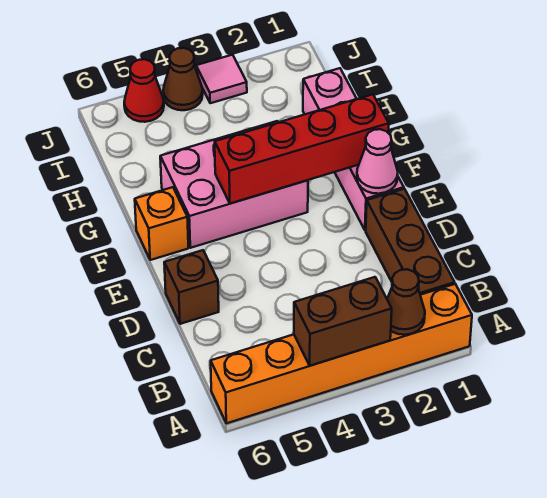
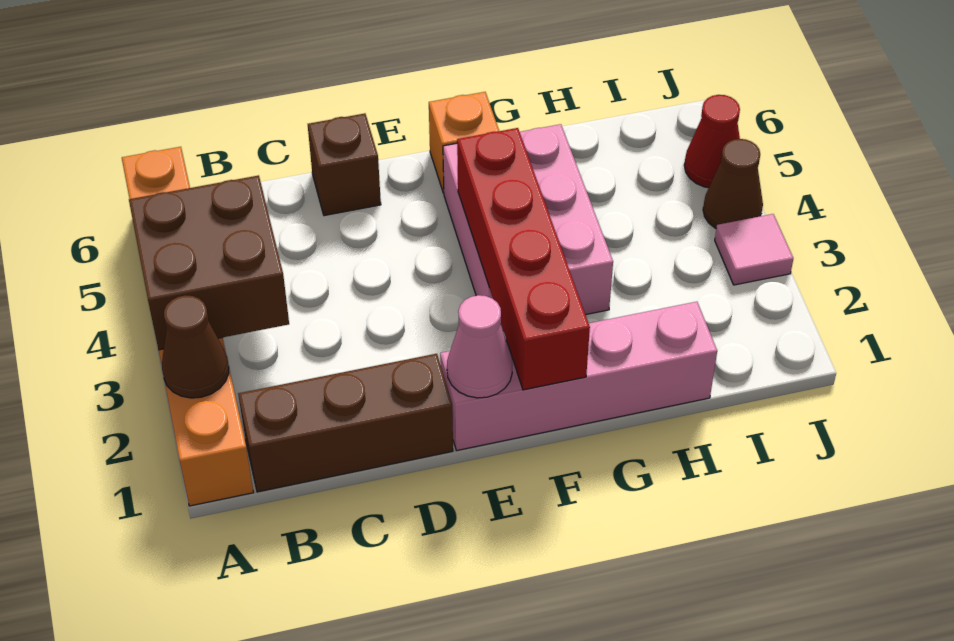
brown brick A3:A4 level 2 -> brown brick A3:B4 level 2

